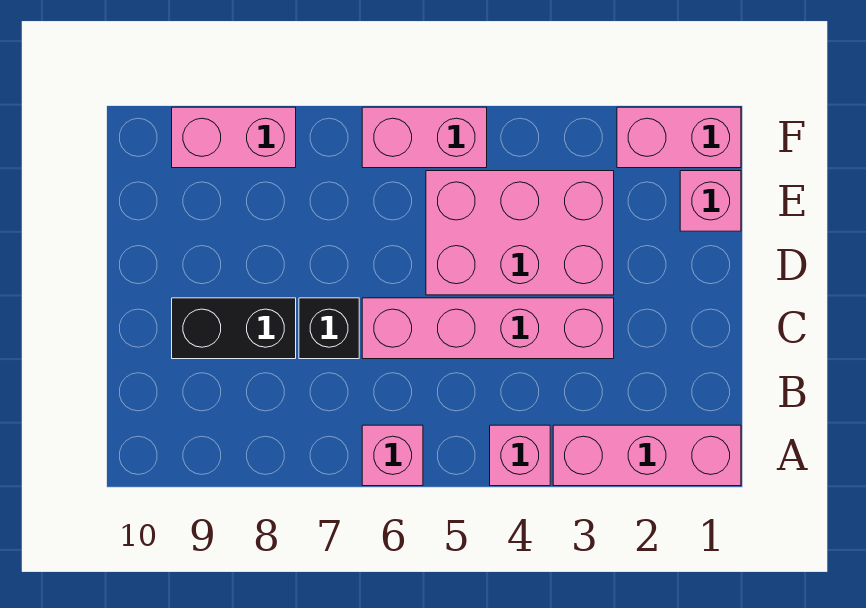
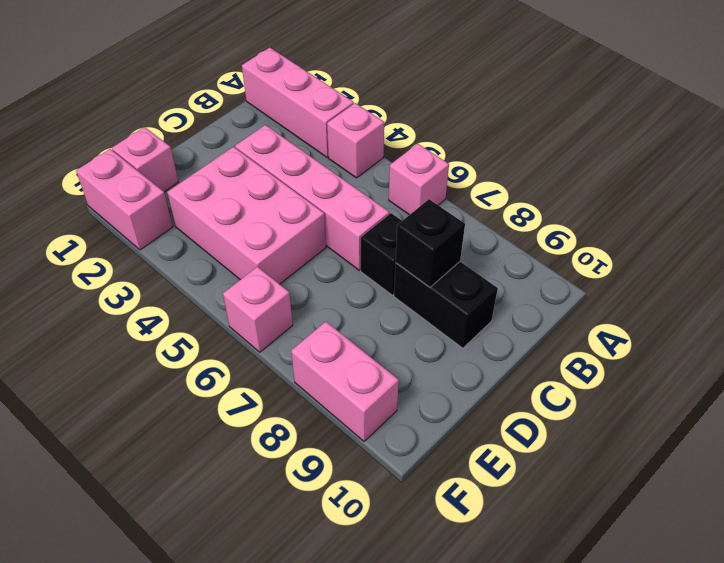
none -> black brick C8 level 2
pink brick F5:F6 level 1 -> pink brick F6 level 1

